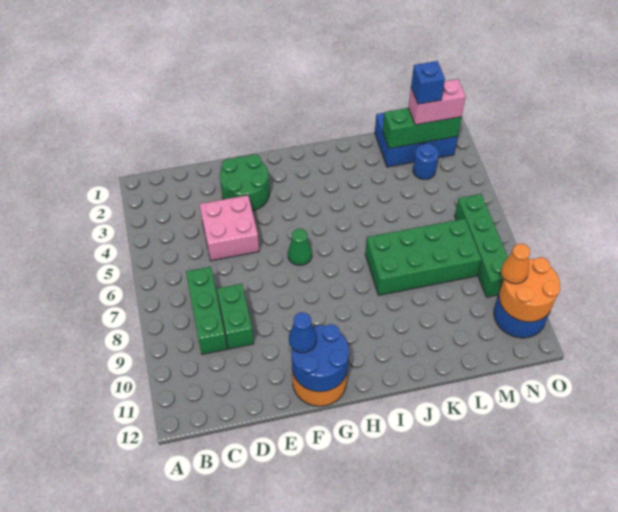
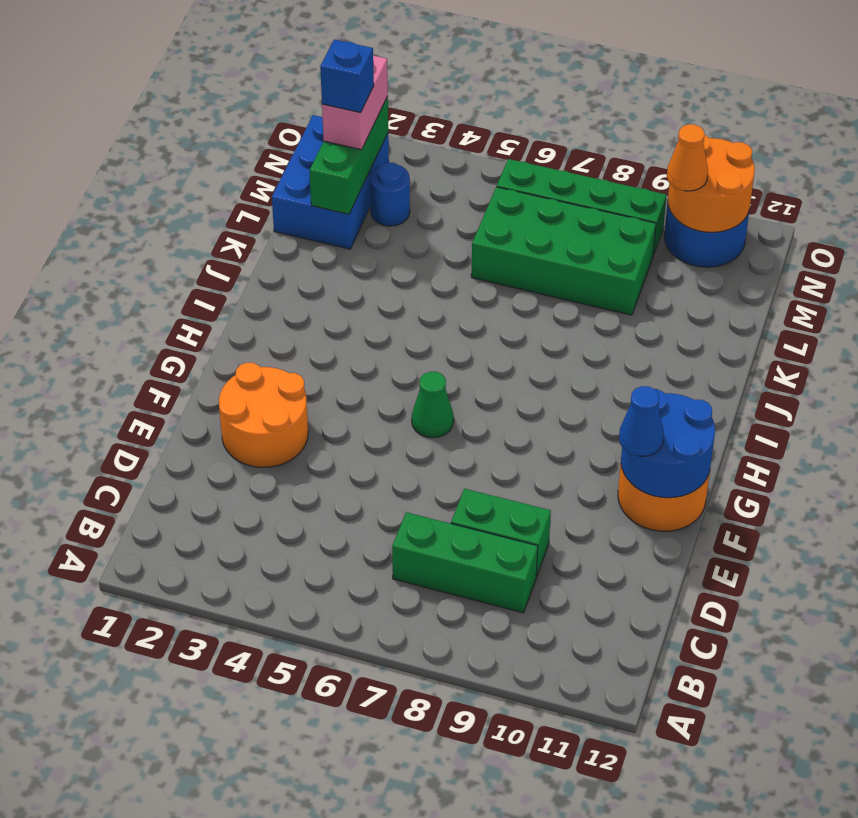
pink brick D4:E5 level 1 -> none
green round brick E2:F3 level 1 -> orange round brick E2:F3 level 1
green brick J7:M8 level 1 -> green brick L6:M9 level 1

